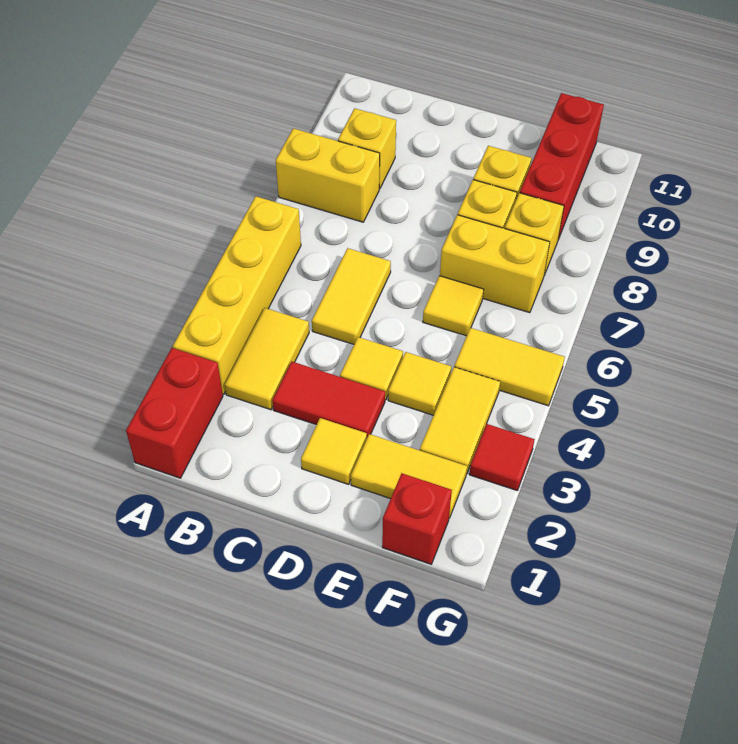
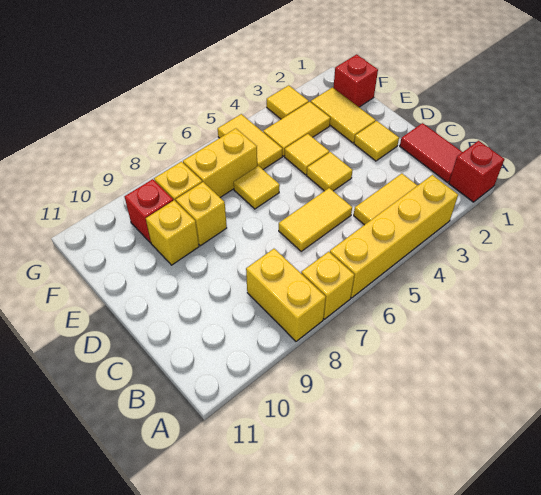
red brick A1:A2 level 1 -> red brick A1 level 1
yellow brick B9 level 1 -> yellow brick A7 level 1
red tile C3:D3 level 1 -> red tile B1:C1 level 1
yellow brick E7:F7 level 1 -> yellow brick F6:F7 level 1
red brick F9:F11 level 1 -> red brick F9 level 1
red tile G3 level 1 -> yellow tile G3 level 1

